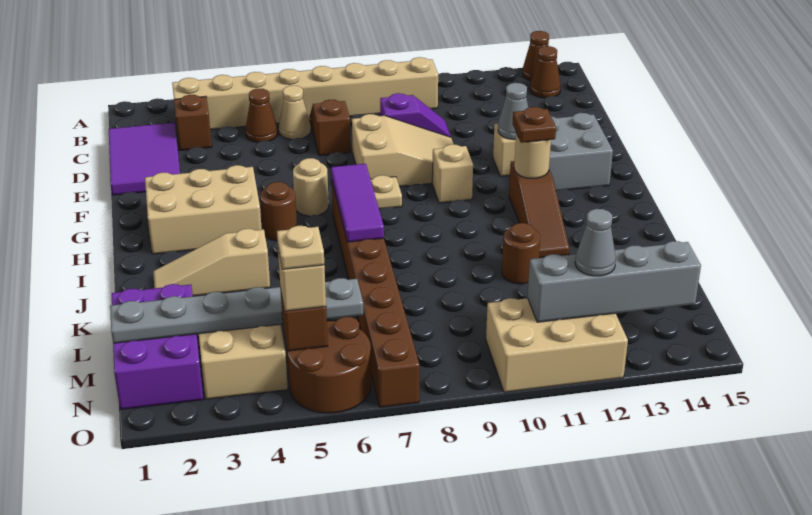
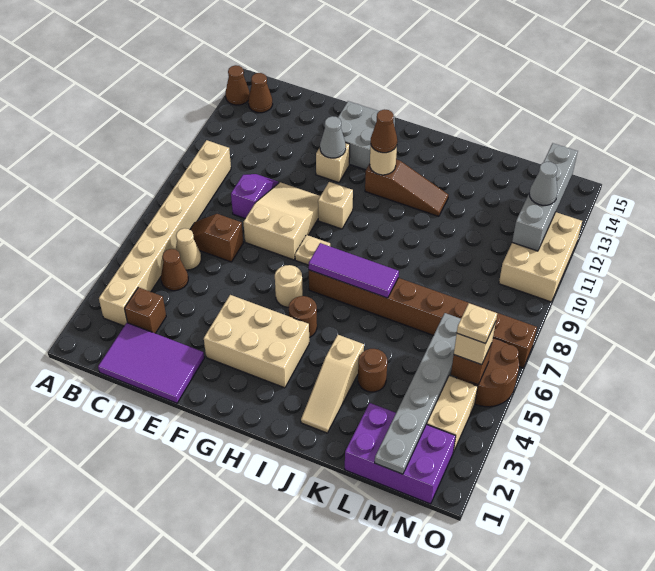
tan brick G2:H4 level 1 -> tan brick F3:H4 level 1
brown plate H12 level 3 -> brown cone H12 level 3
brown round brick K11 level 1 -> brown round brick K4 level 1

